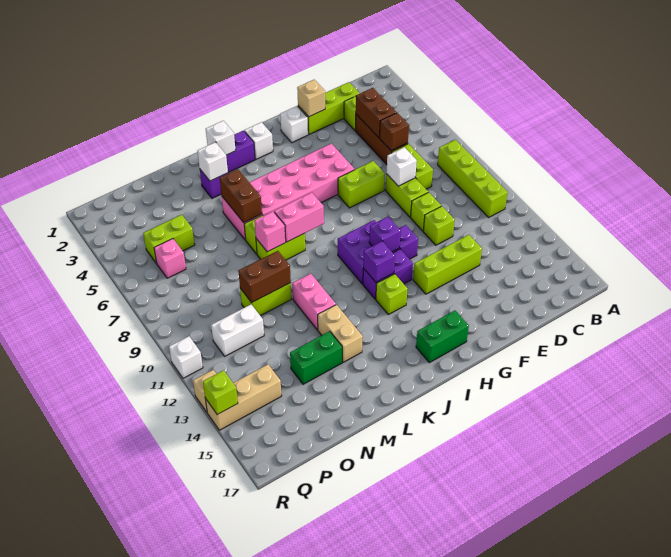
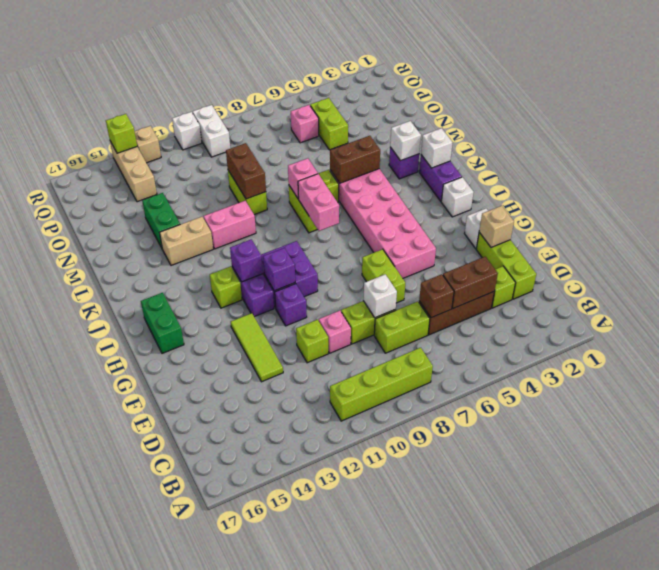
lime brick E10 level 1 -> pink brick E10 level 1
lime brick E13:G13 level 1 -> lime tile E13:G13 level 1
white brick O11:P11 level 1 -> white brick Q10:R10 level 1

